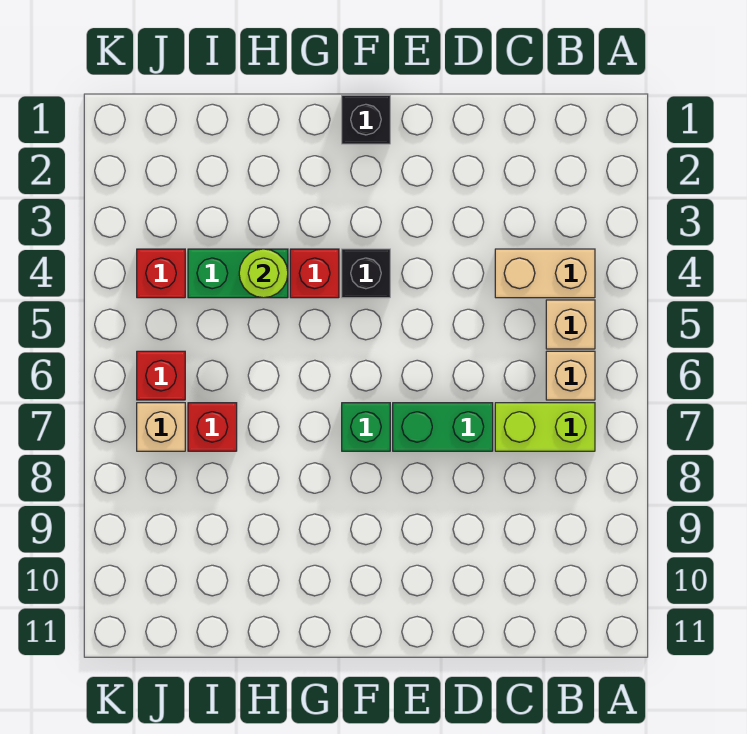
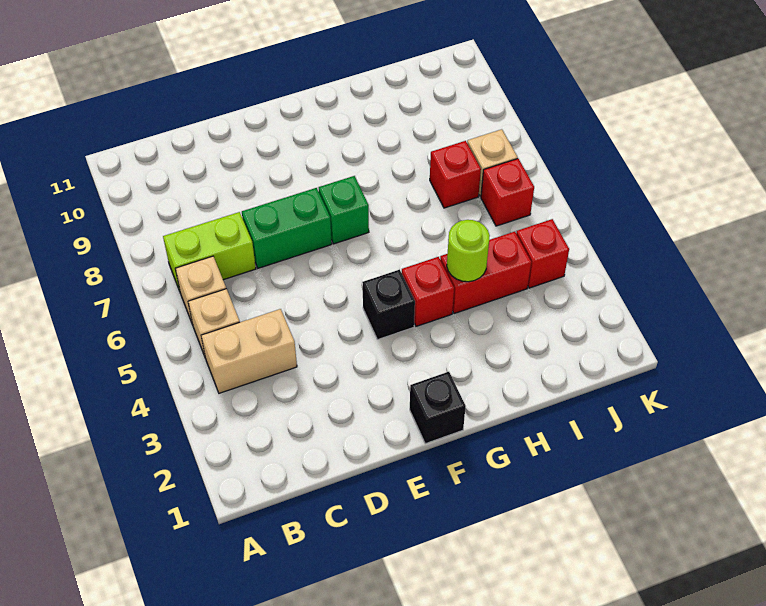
green brick H4:I4 level 1 -> red brick H4:I4 level 1

